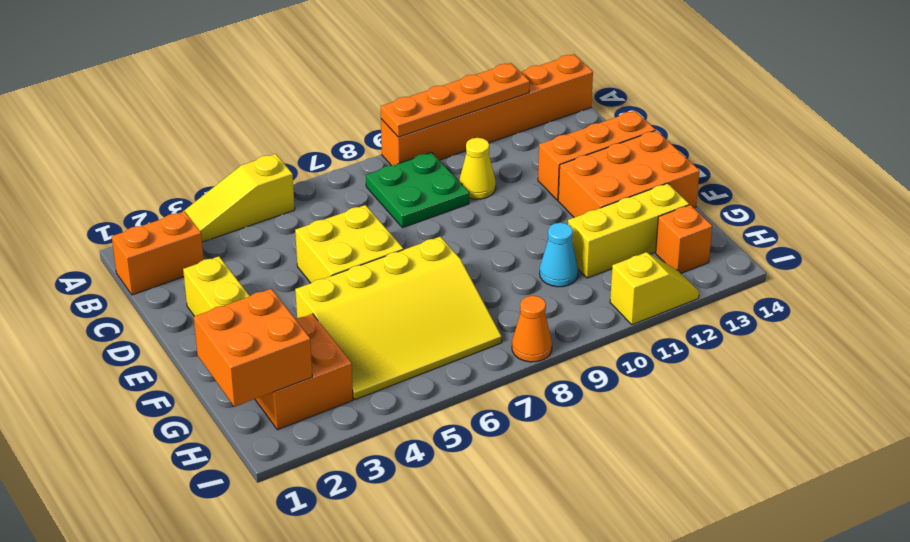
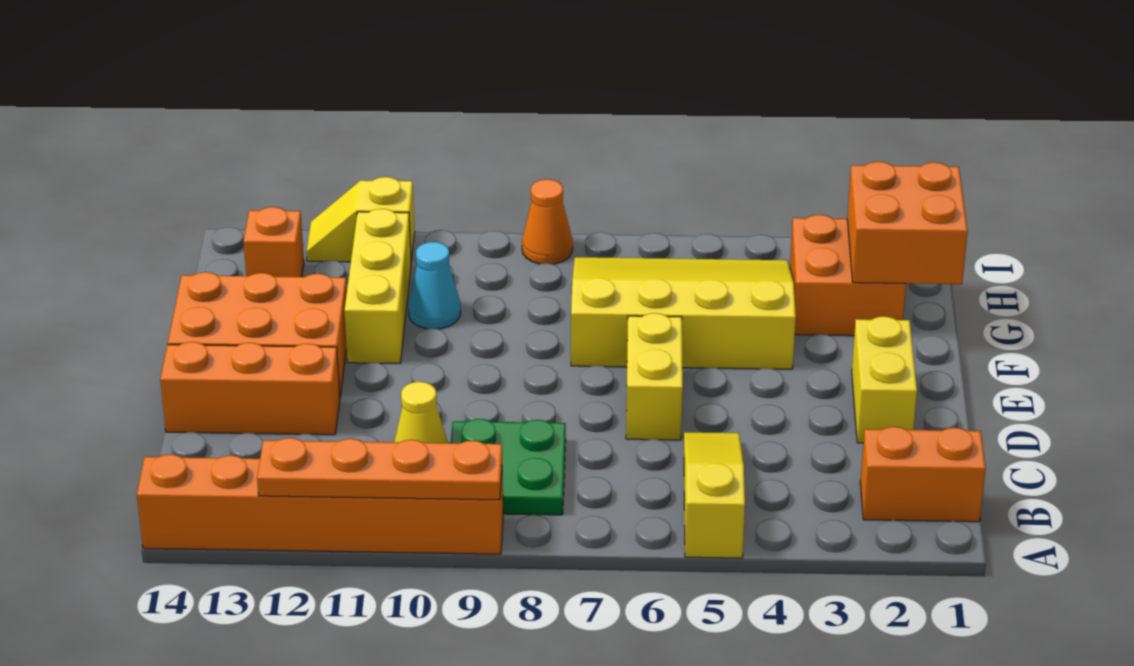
yellow slope A3:A5 level 1 top 5 -> yellow slope A5:C5 level 1 top A
yellow brick D5:E6 level 1 -> yellow brick D6:E6 level 1
yellow brick G11:G13 level 1 -> yellow brick F11:H11 level 1

